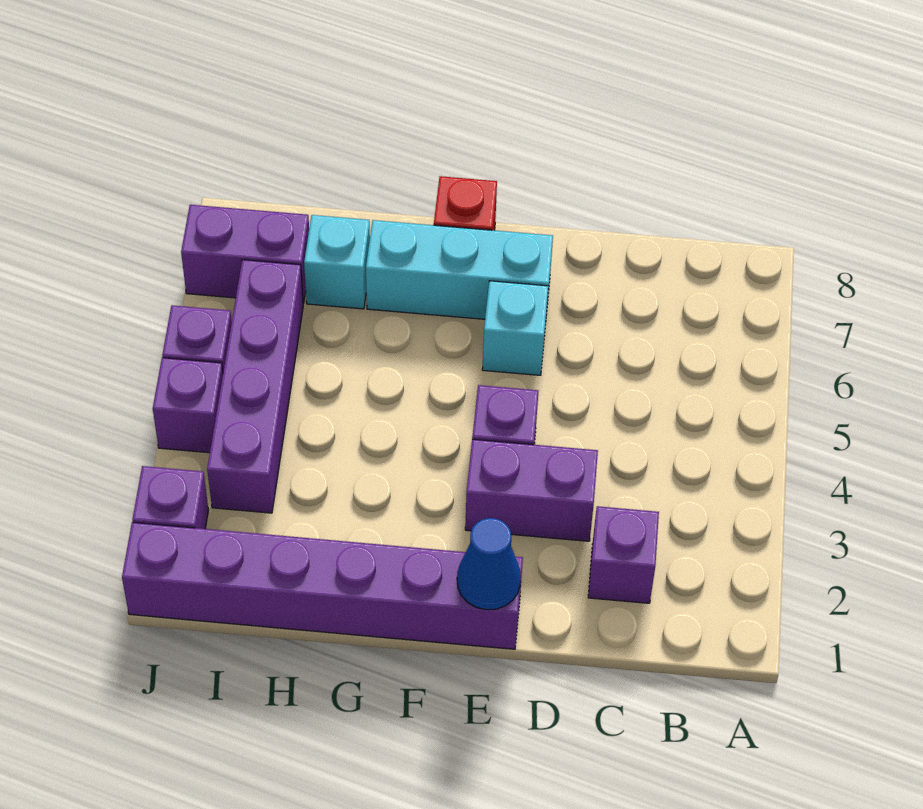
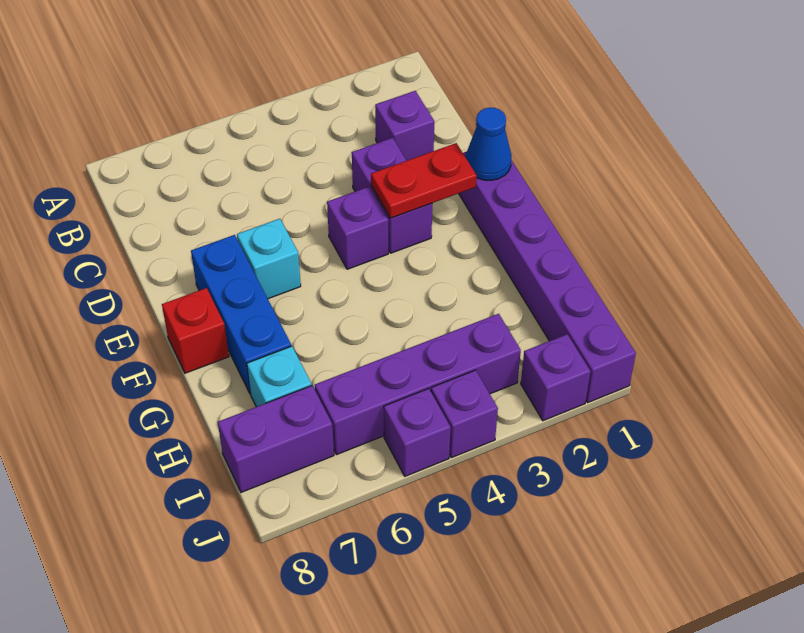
none -> red plate E2:E3 level 2
cyan brick E7:G7 level 1 -> blue brick E7:G7 level 1
purple brick I7:J7 level 1 -> purple brick I7:I8 level 1

